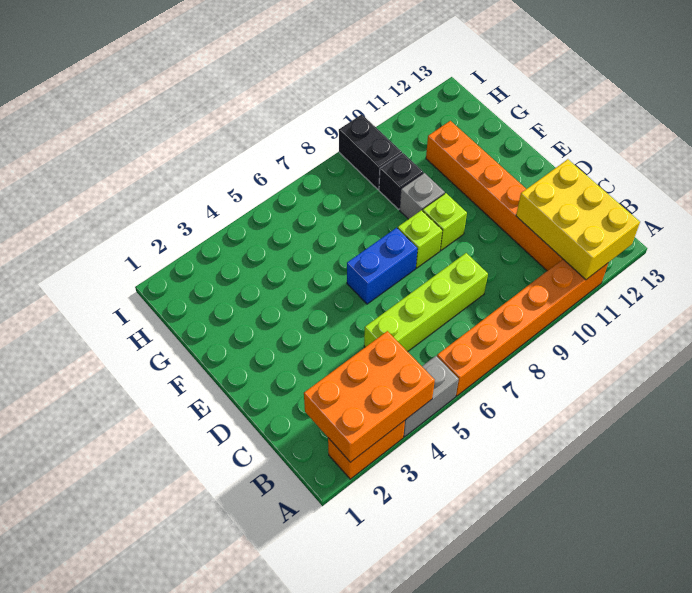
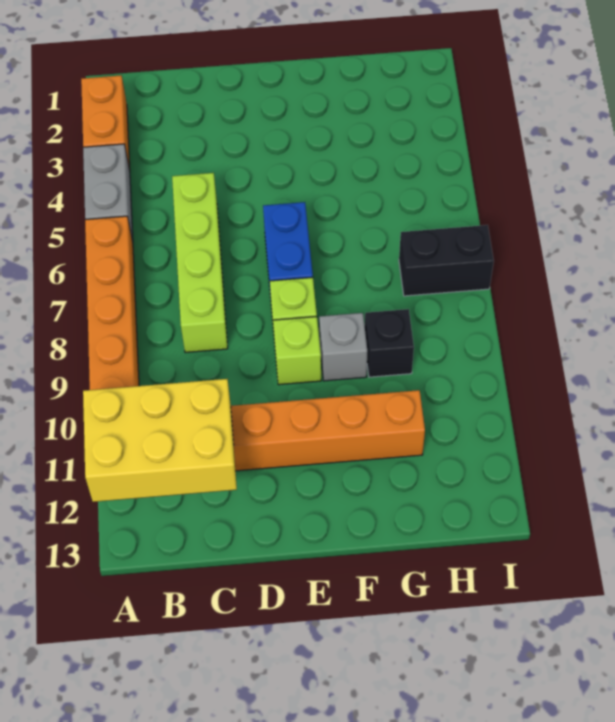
orange brick A2:B4 level 2 -> none
black brick H9:I9 level 1 -> black brick H7:I7 level 1

